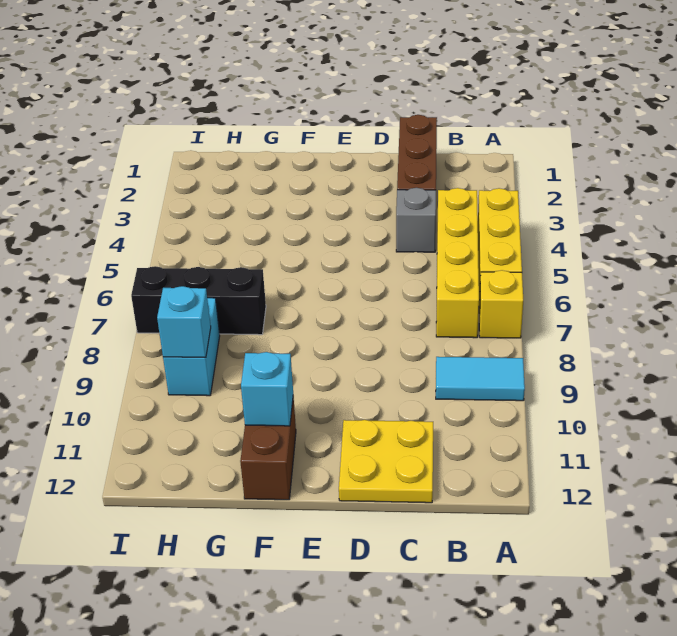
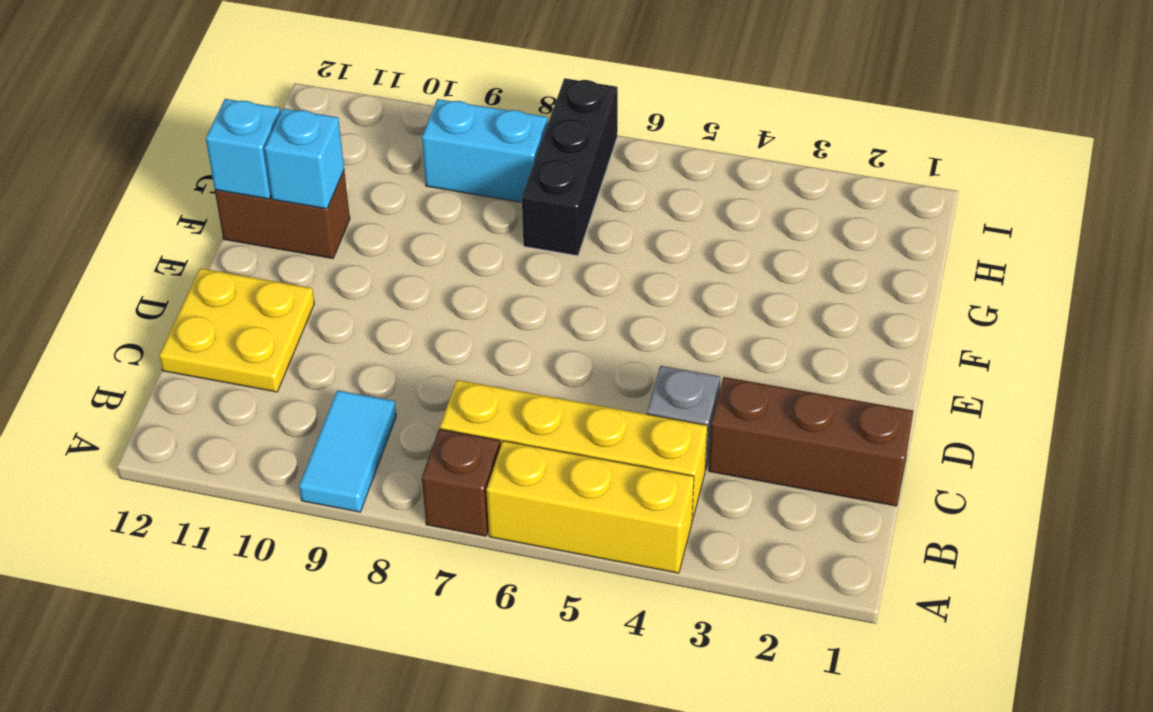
yellow brick A7 level 1 -> brown brick A7 level 1
cyan brick H9 level 2 -> cyan brick F12 level 2

